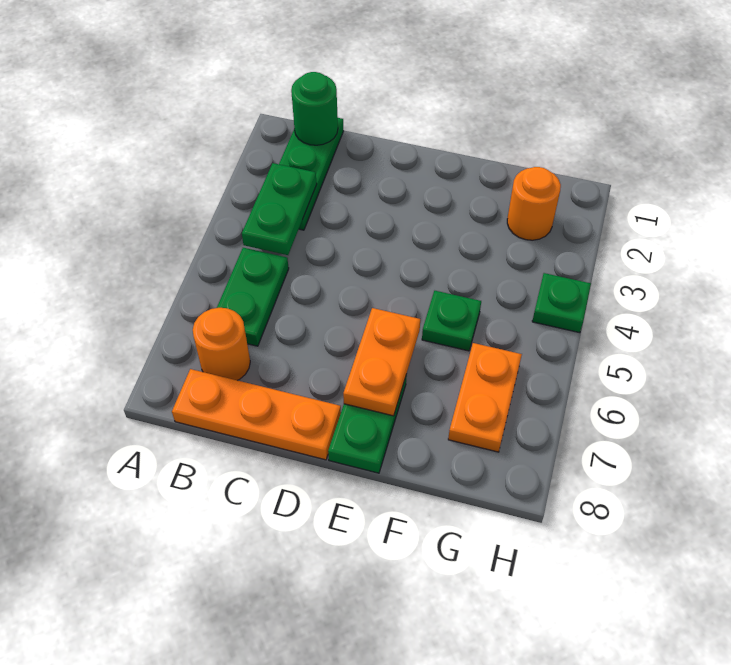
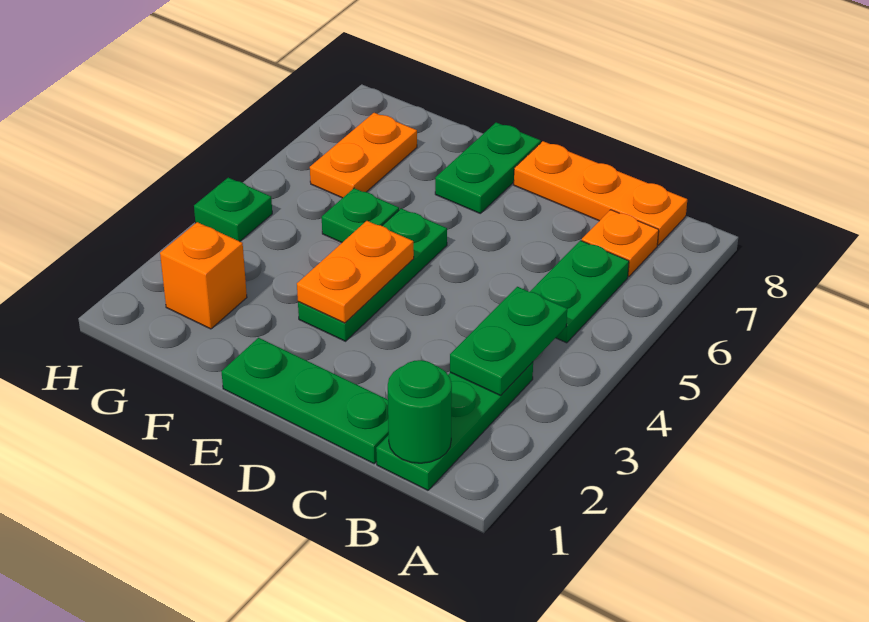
orange round brick B7 level 1 -> orange plate B7 level 1
none -> green plate C1:E1 level 1
none -> green plate E3:E5 level 1
orange plate E6:E7 level 2 -> orange plate E3:E4 level 2
orange round brick G2 level 1 -> orange brick G2 level 1

